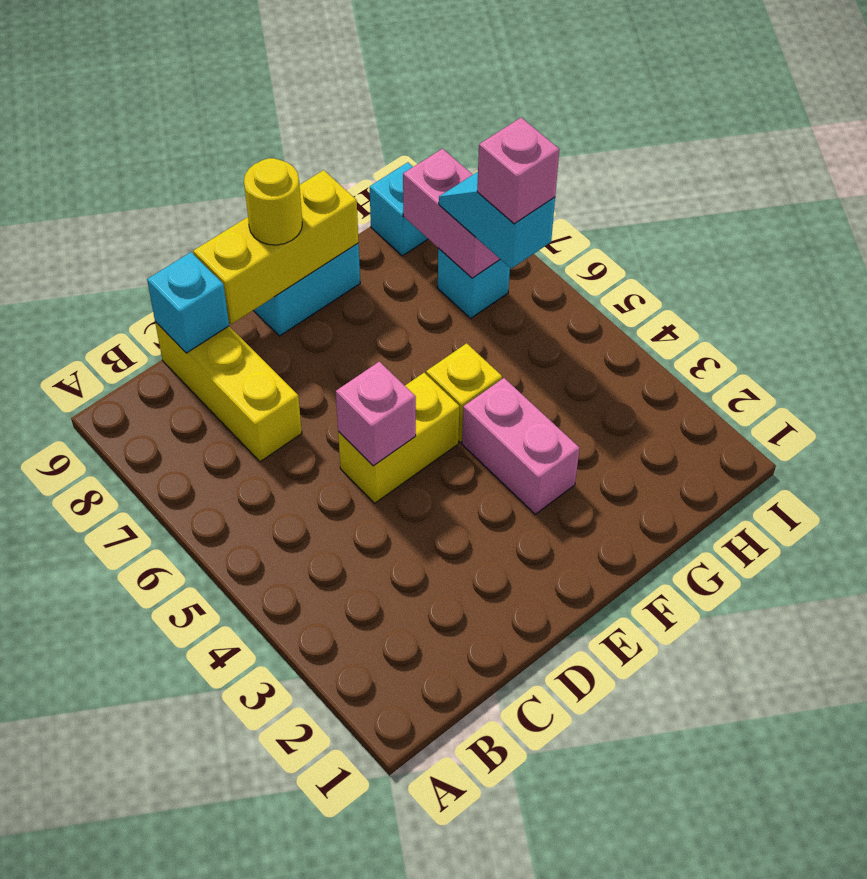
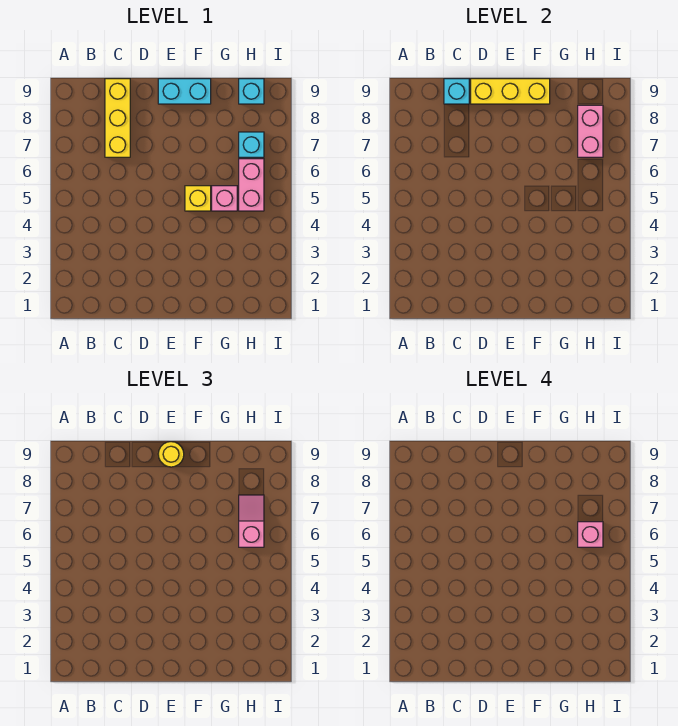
yellow brick D5:E5 level 1 -> none
pink brick D5 level 2 -> pink brick G5 level 1
pink brick F3:F4 level 1 -> pink brick H5:H6 level 1
cyan slope H6:H7 level 3 top 6 -> pink slope H6:H7 level 3 top 6

